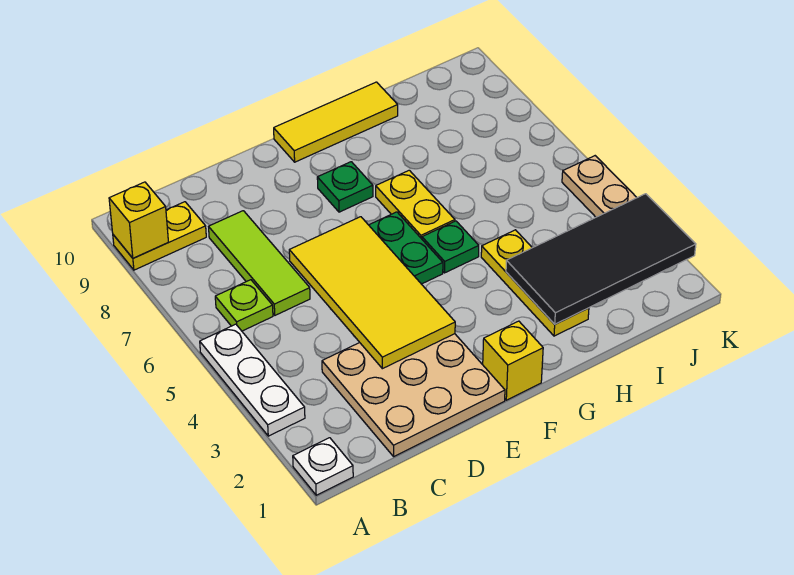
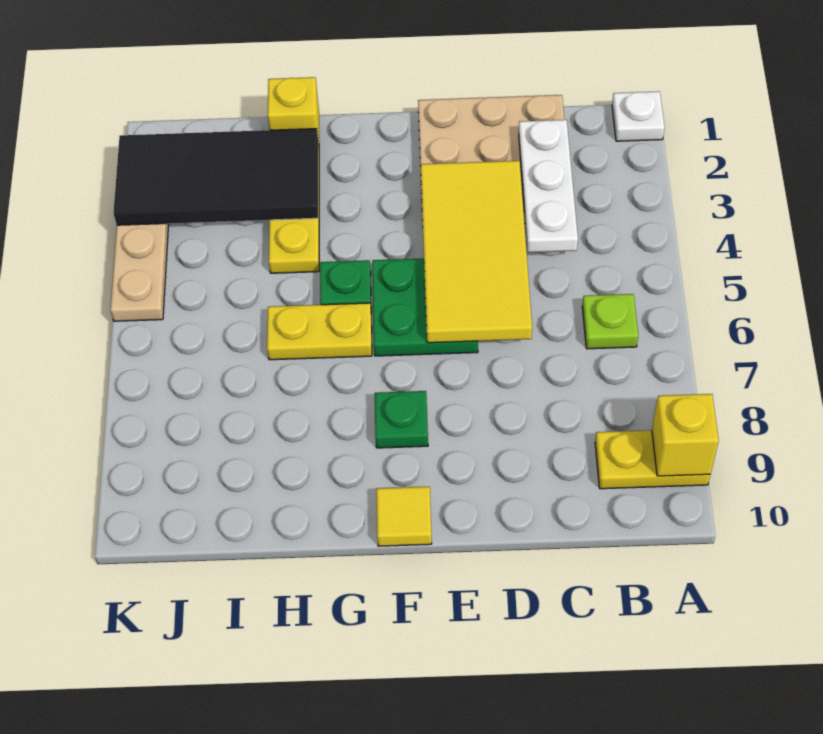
white plate A3:A5 level 1 -> white plate C2:C4 level 2
lime tile C6:C8 level 1 -> none
yellow brick F1 level 1 -> yellow brick H1 level 1
yellow tile F10:H10 level 1 -> yellow tile F10 level 1
yellow plate G6:G7 level 1 -> yellow plate G6:H6 level 1

